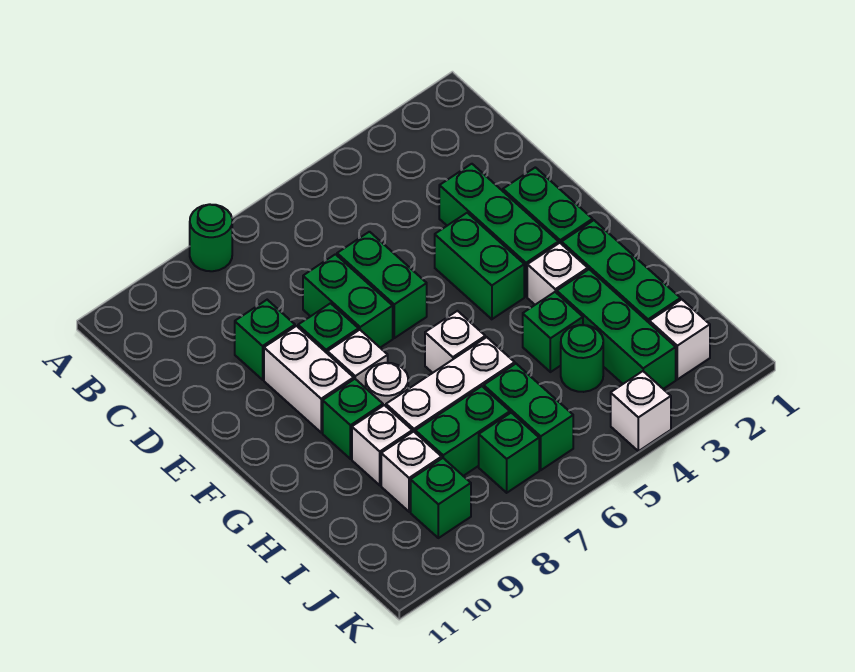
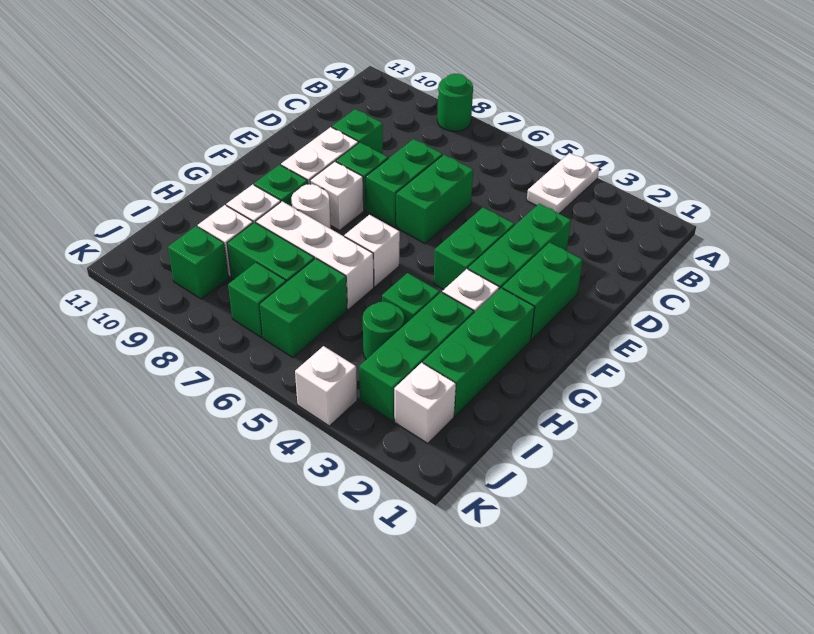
none -> white plate A4:B4 level 1

